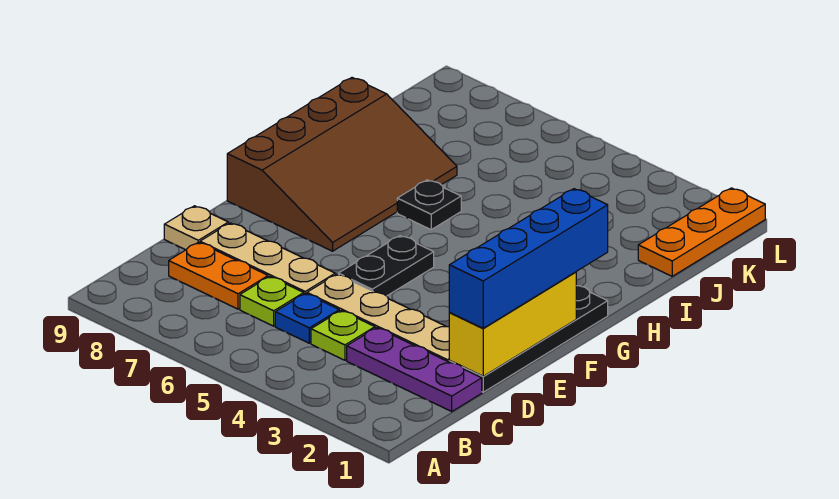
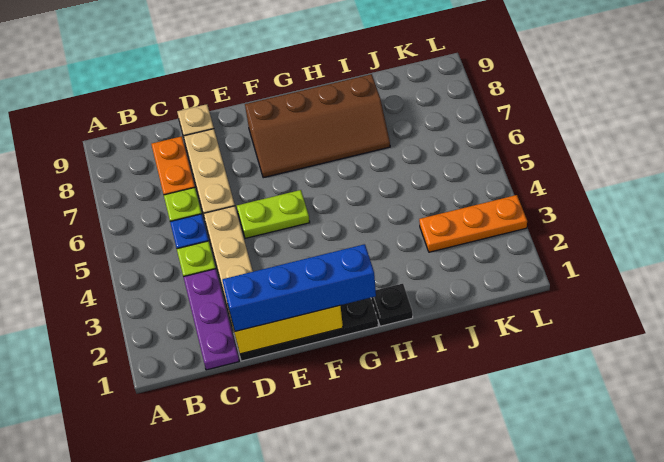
black plate E5:F5 level 1 -> lime plate E5:F5 level 1
brown slope F7:I9 level 1 top 9 -> brown slope F7:I8 level 1 top 8
black plate H6 level 1 -> black plate H1 level 1
orange plate J1:L1 level 1 -> orange plate J3:L3 level 1

